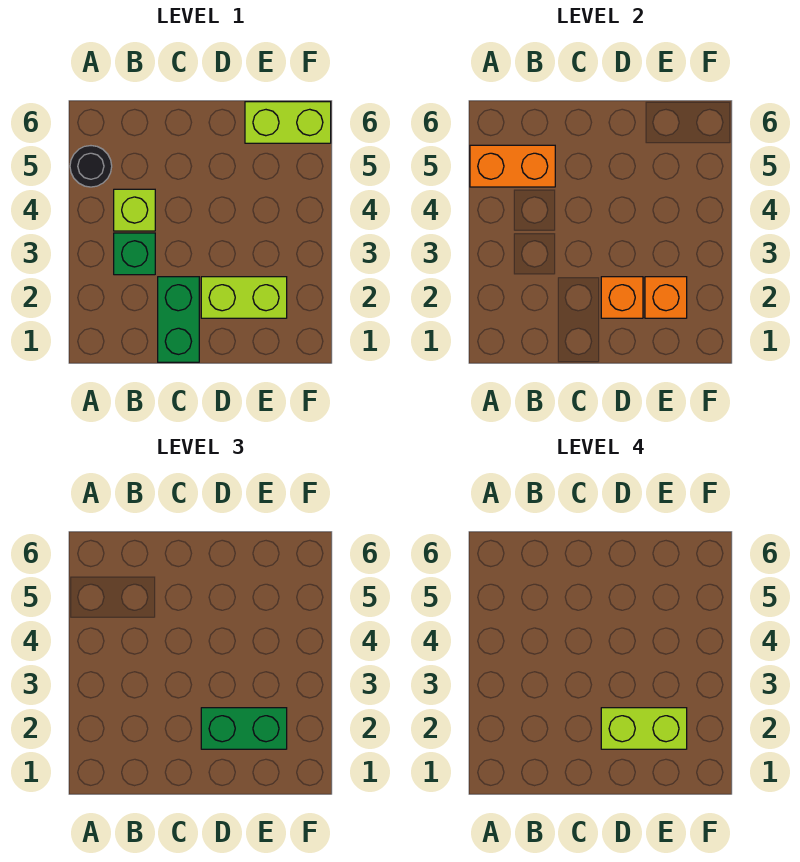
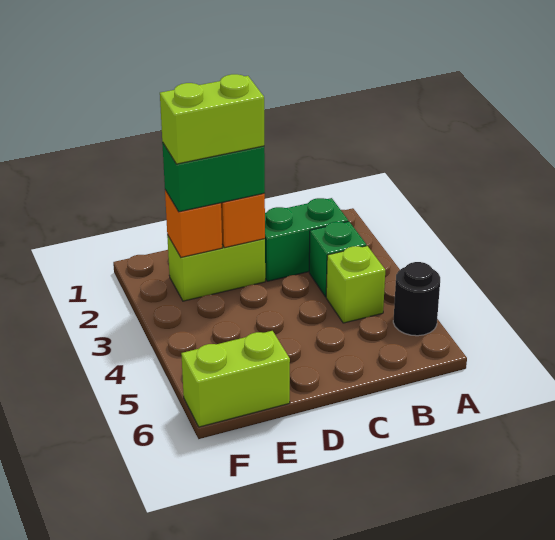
orange brick A5:B5 level 2 -> none
green brick C1:C2 level 1 -> green brick B2:C2 level 1

